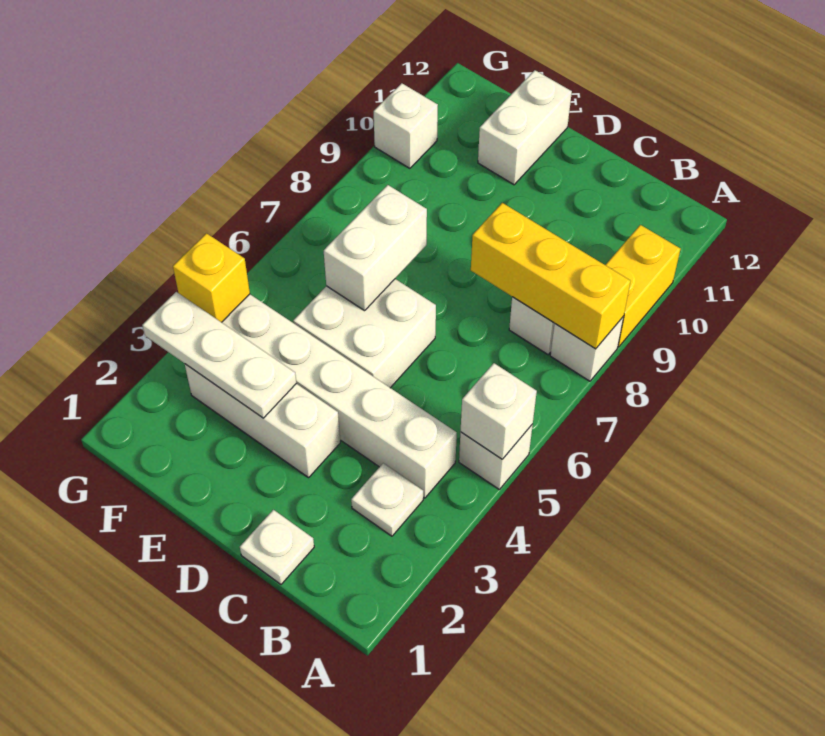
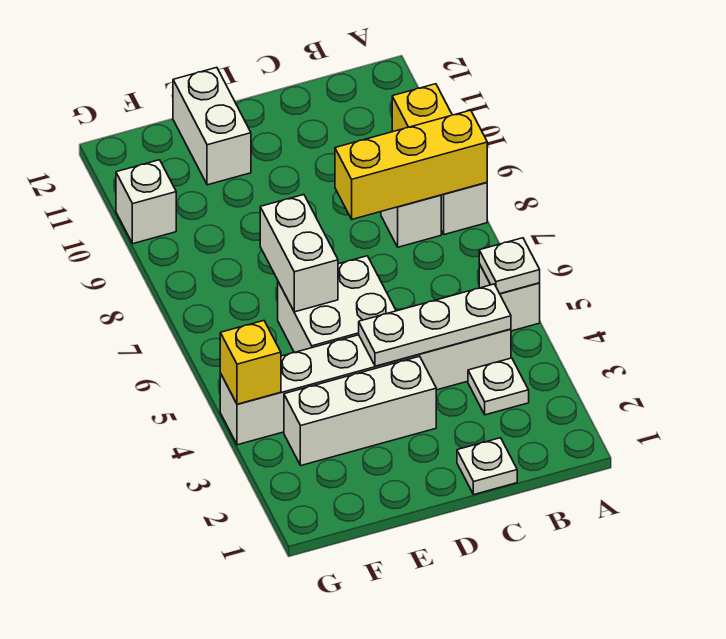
white brick A5 level 2 -> white plate A5 level 2
white plate E3:G3 level 2 -> white plate B4:D4 level 2

